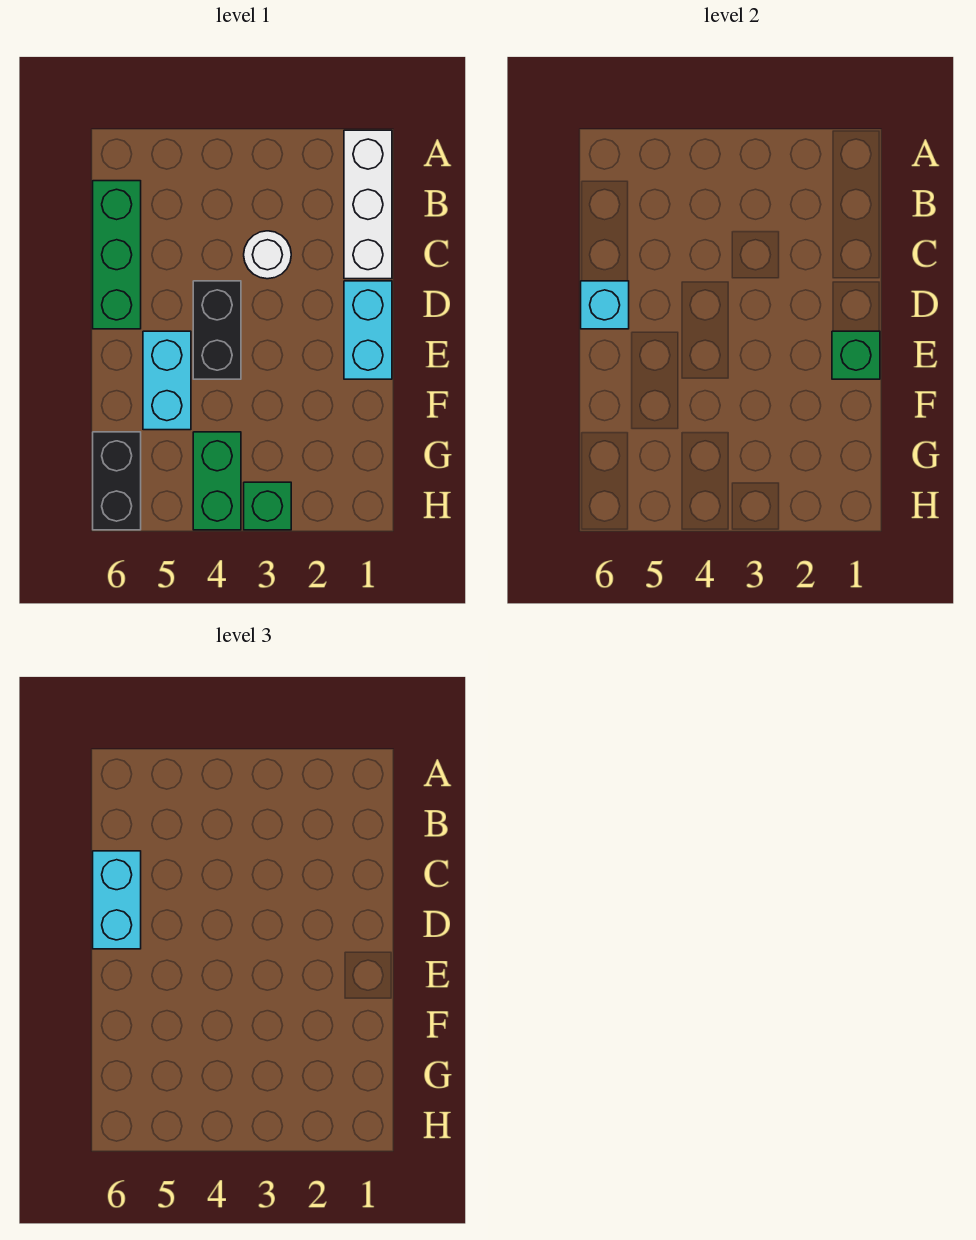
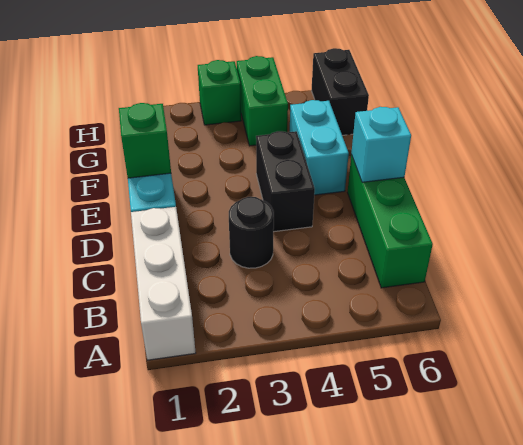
white round brick C3 level 1 -> black round brick C3 level 1
cyan brick C6:D6 level 3 -> none

